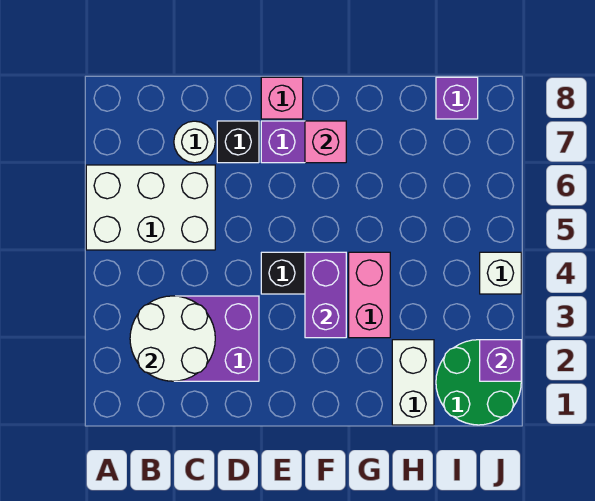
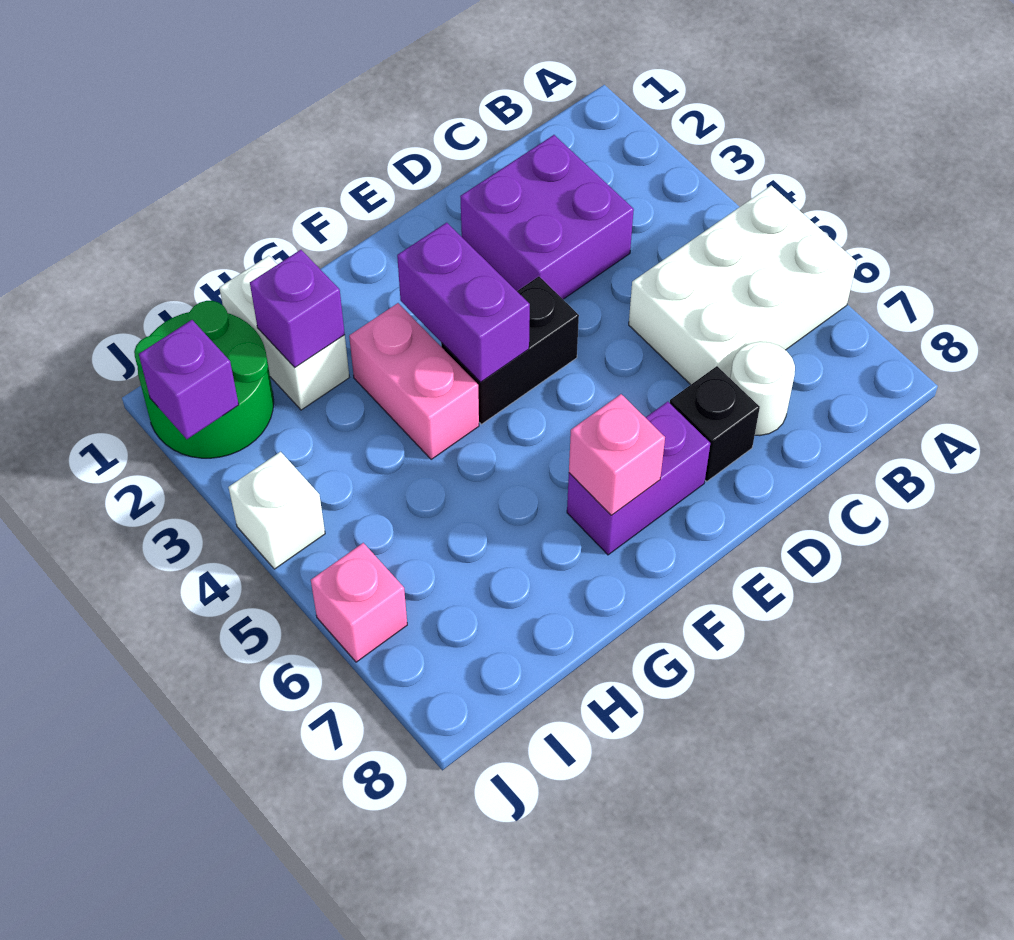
white round brick B2:C3 level 2 -> none
pink brick E8 level 1 -> pink brick J6 level 1
purple brick I8 level 1 -> purple brick H2 level 2

